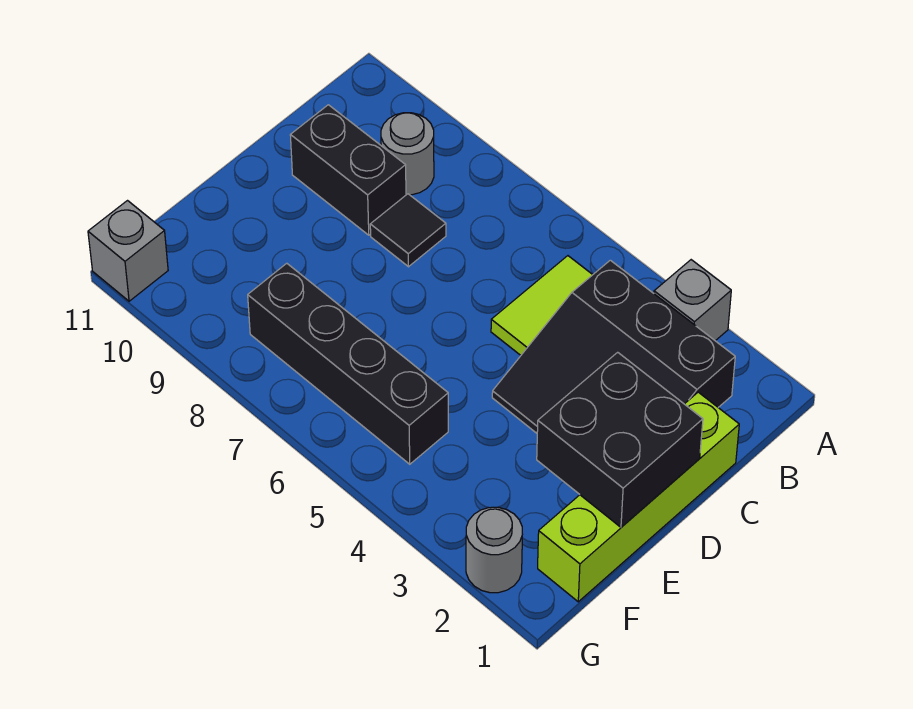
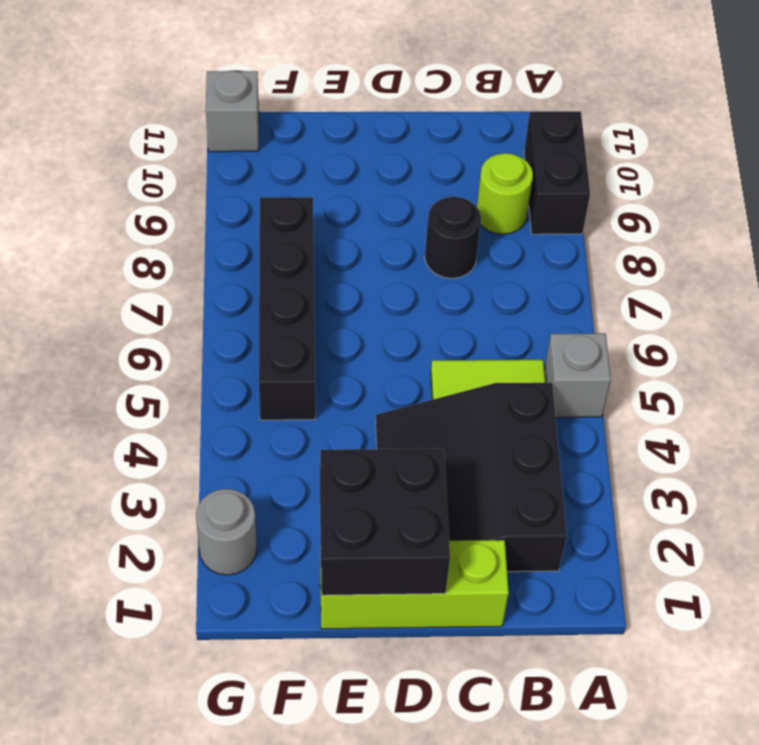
grey brick A3 level 1 -> grey brick A5 level 1
grey round brick B9 level 1 -> lime round brick B9 level 1
lime brick C1:F1 level 1 -> lime brick C1:E1 level 1
black tile C8 level 1 -> black round brick C8 level 1
black brick C9:C10 level 1 -> black brick A9:A10 level 1

